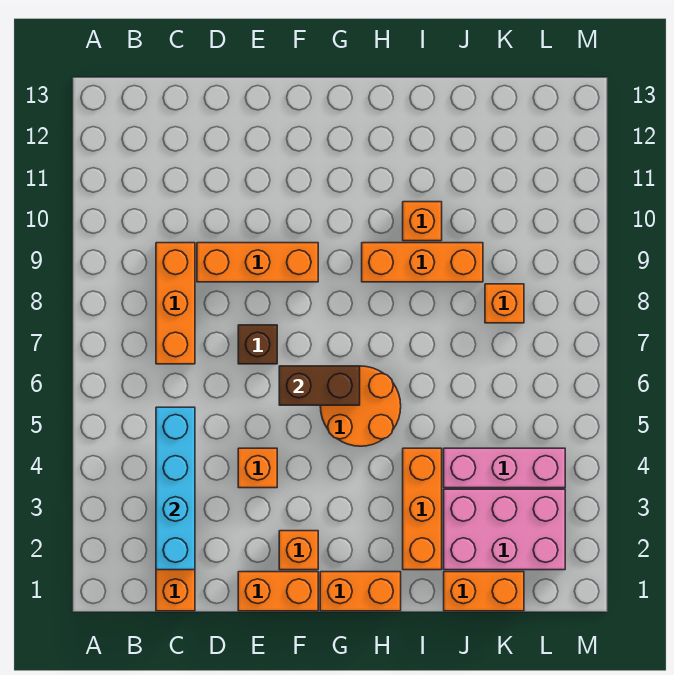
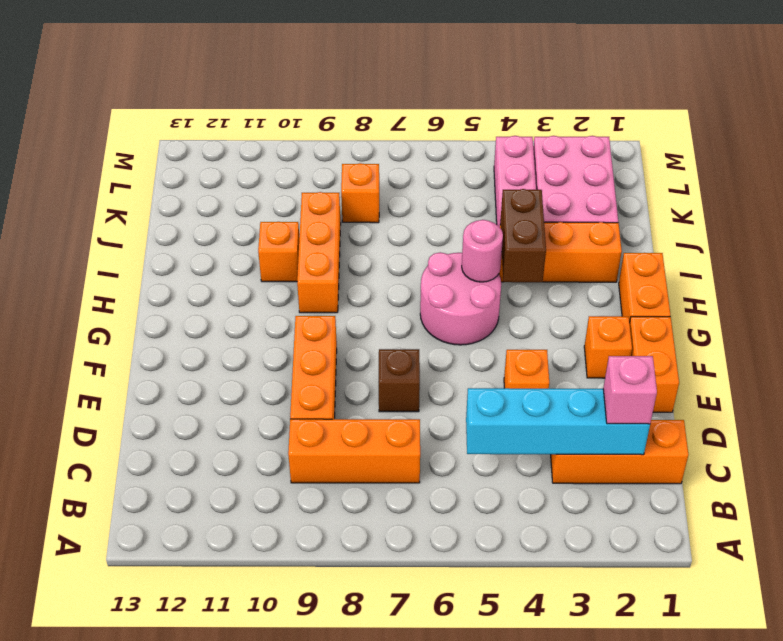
none -> pink brick C2 level 3
brown brick F6:G6 level 2 -> brown brick H4:I4 level 2
orange round brick G5:H6 level 1 -> pink round brick G5:H6 level 1
none -> pink round brick H5 level 2
orange brick J1:K1 level 1 -> none

